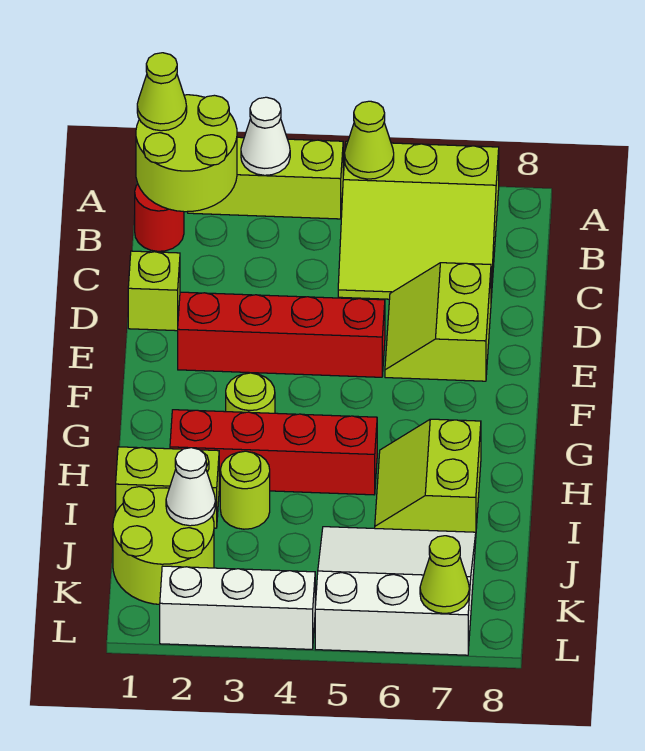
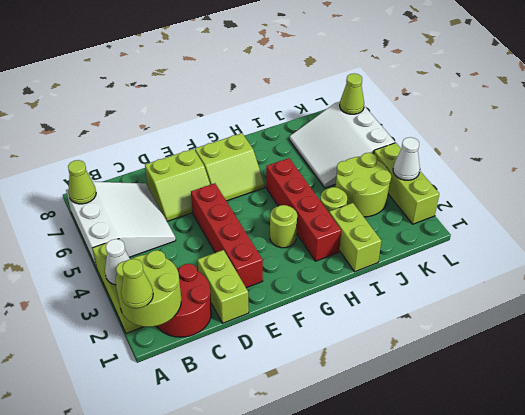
lime slope A5:C7 level 1 top A -> white slope A5:C7 level 1 top A
lime cone A5 level 2 -> lime cone A7 level 2
red round brick B1 level 1 -> red round brick B1:C2 level 1
lime brick D1 level 1 -> lime brick D1:D2 level 1
lime slope H6:I7 level 1 top 7 -> lime slope F6:G7 level 1 top 7
lime round brick J1:K2 level 1 -> lime round brick J3:K4 level 1
white cone J2 level 2 -> white cone L3 level 2
white brick L2:L4 level 1 -> lime brick L2:L4 level 1

